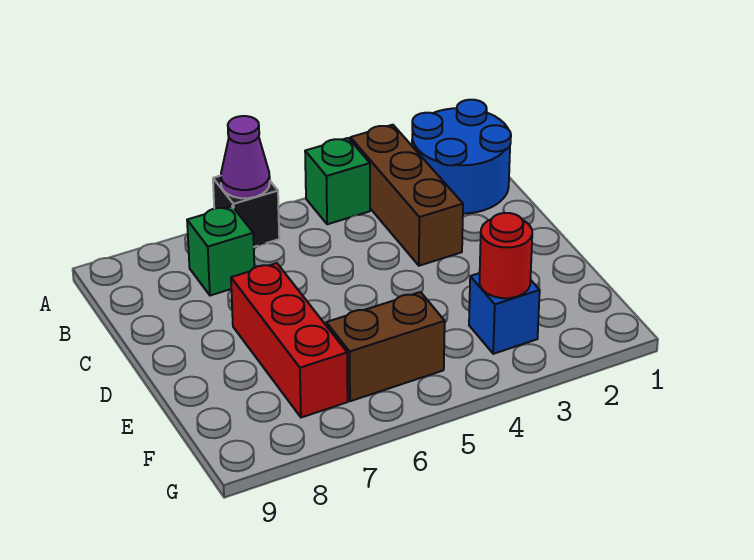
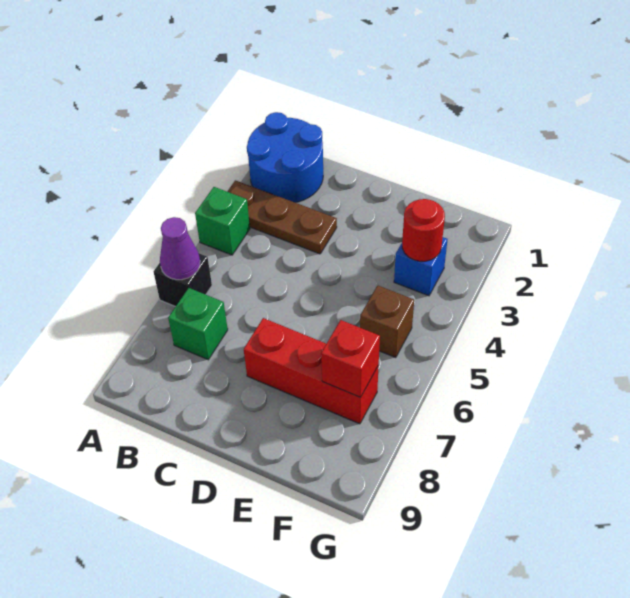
brown brick A3:C3 level 1 -> brown plate A3:C3 level 1
brown brick F5:F6 level 1 -> brown brick F5 level 1
none -> red brick F7 level 2

